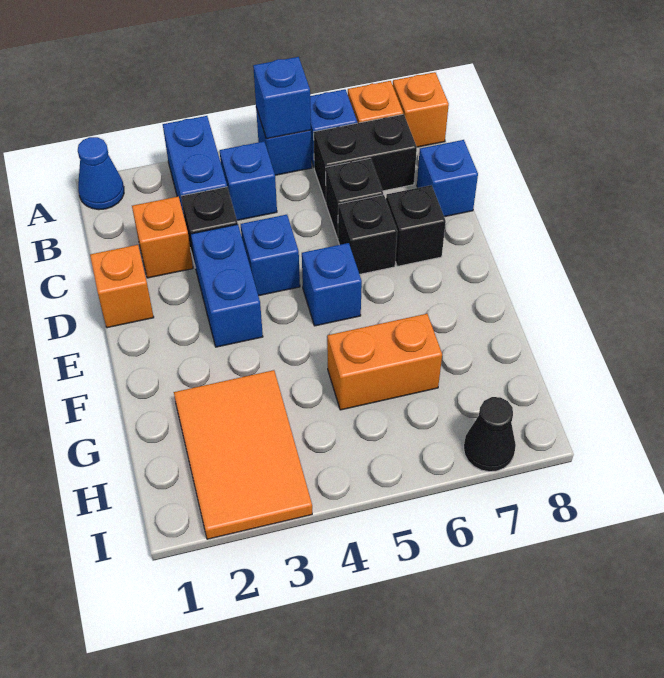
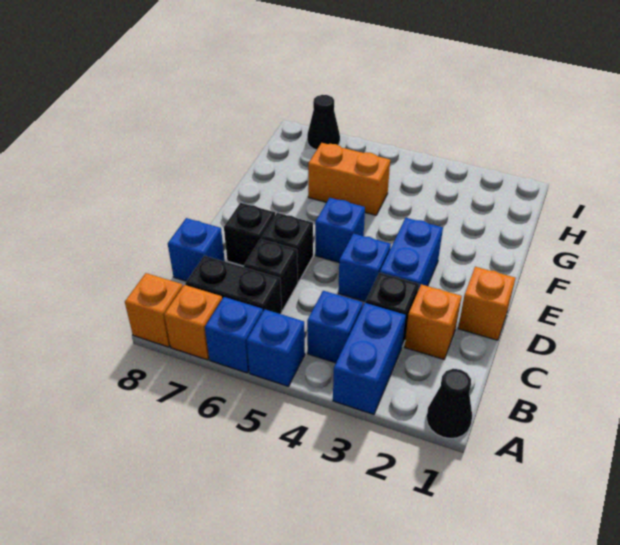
blue cone A1 level 1 -> black cone A1 level 1
blue brick A5 level 2 -> none
orange tile G2:I3 level 1 -> none

